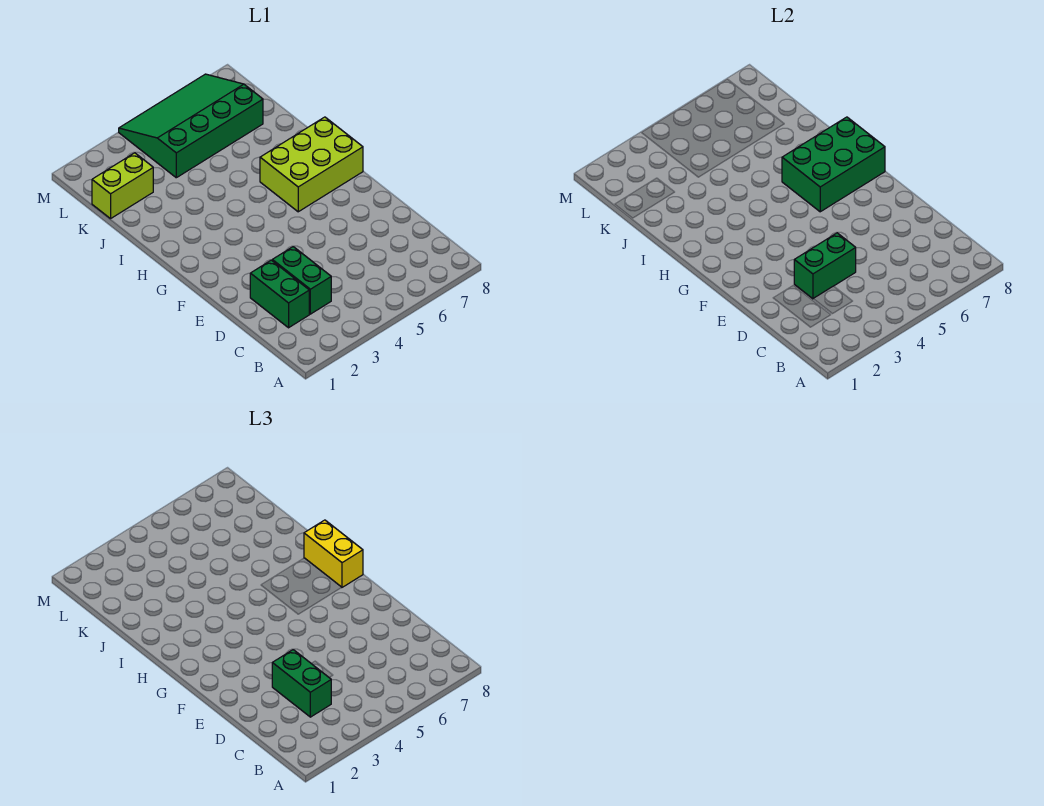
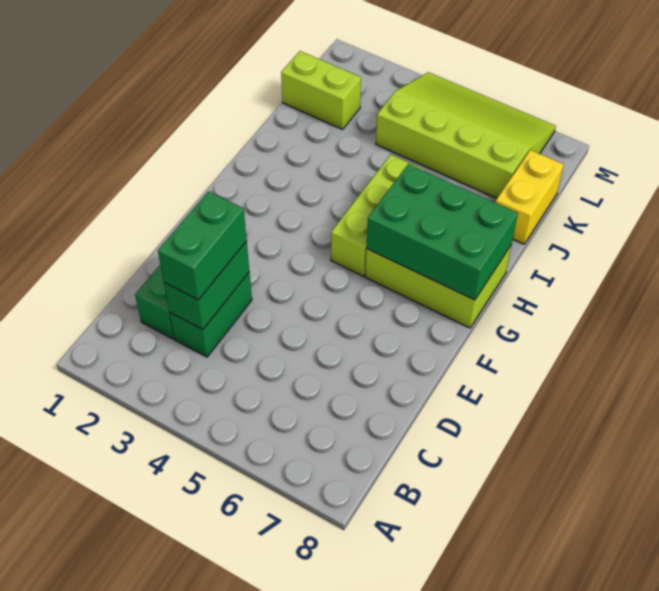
green brick D3:D4 level 2 -> green brick C3:D3 level 2
none -> lime brick G5:I5 level 1
yellow brick G8:H8 level 3 -> yellow brick J8:K8 level 1
green slope K4:M7 level 1 top K -> lime slope K4:M7 level 1 top K

